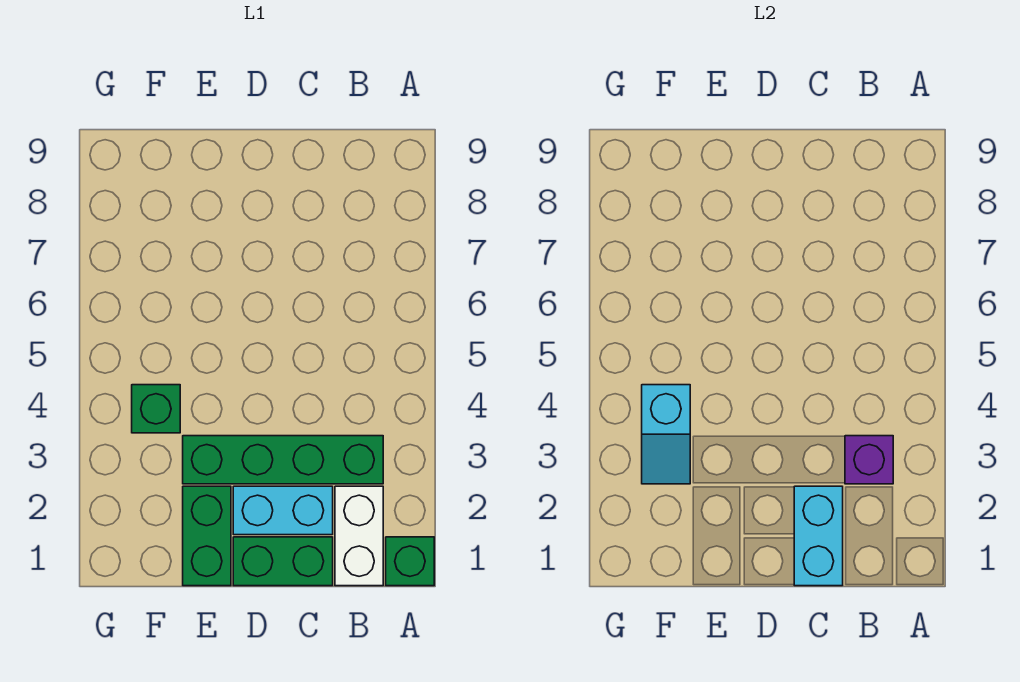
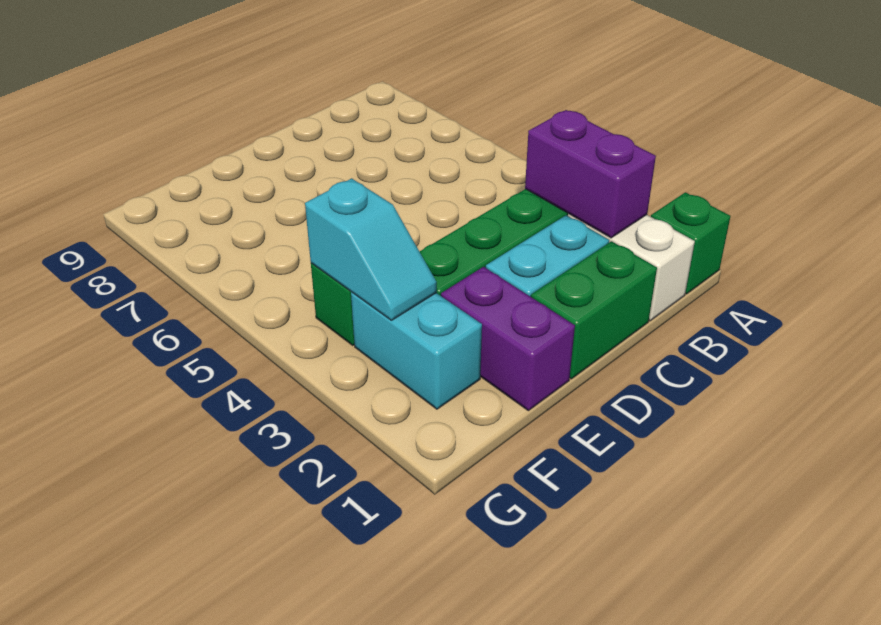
purple brick B3 level 2 -> purple brick B2:B3 level 2
cyan brick C1:C2 level 2 -> cyan brick F2:F3 level 1
green brick E1:E2 level 1 -> purple brick E1:E2 level 1

